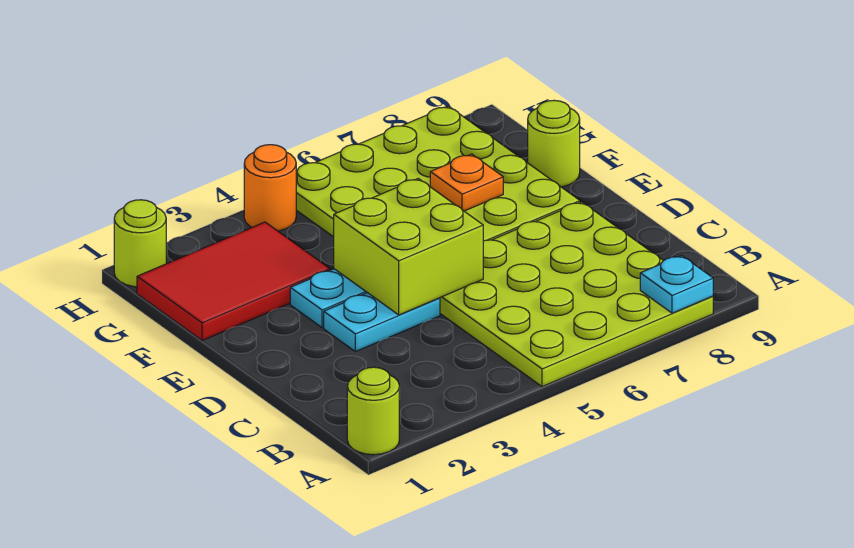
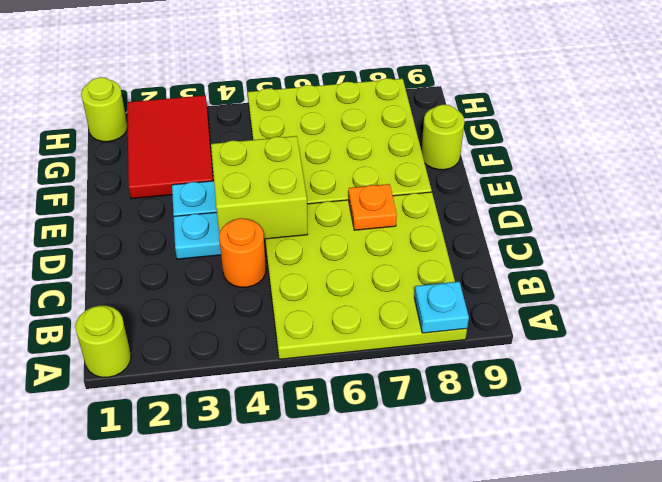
red tile F1:G3 level 1 -> red tile F2:H3 level 1
orange plate F7 level 2 -> orange plate D7 level 2
orange round brick H4 level 1 -> orange round brick C4 level 1

